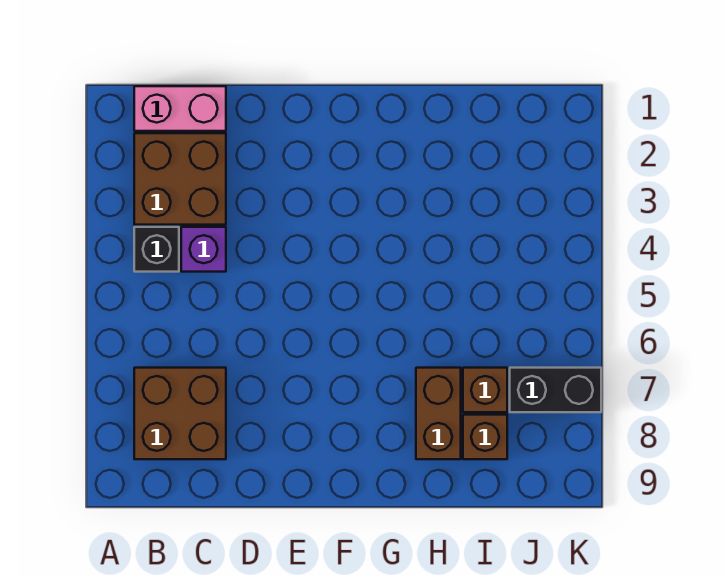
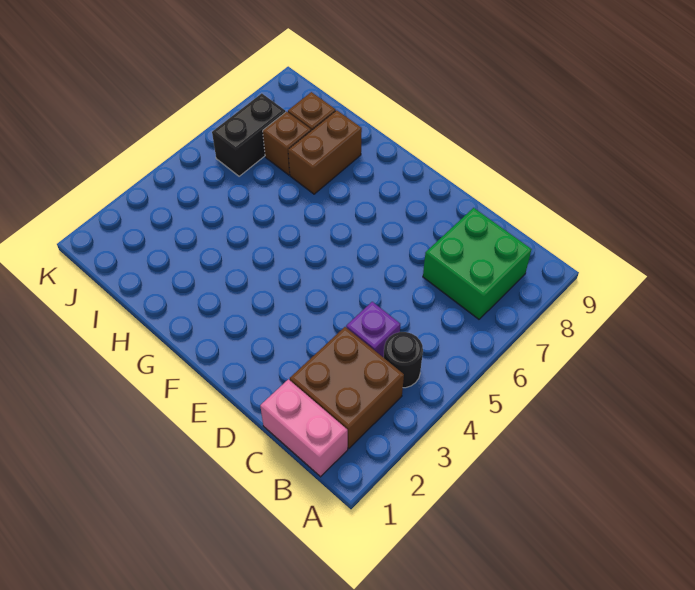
black brick B4 level 1 -> black round brick B4 level 1
brown brick B7:C8 level 1 -> green brick B7:C8 level 1
black brick J7:K7 level 1 -> black brick J6:J7 level 1

